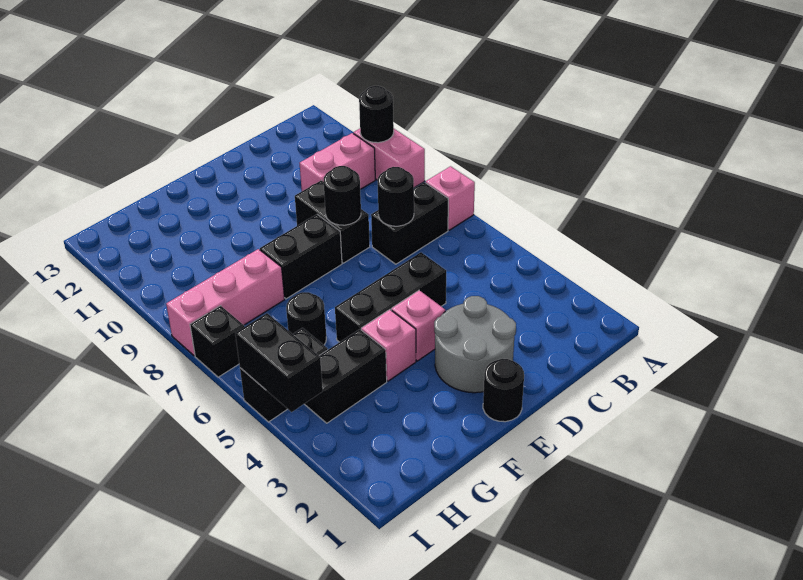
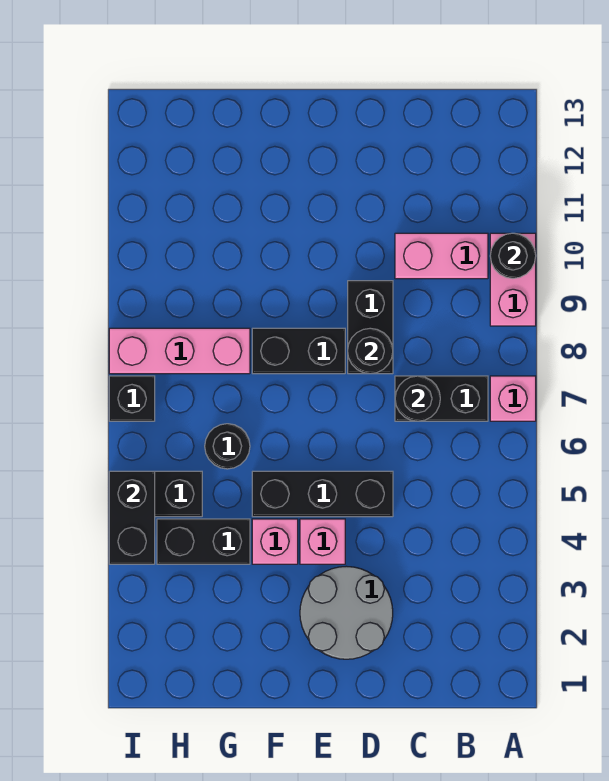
black round brick E1 level 1 -> none

